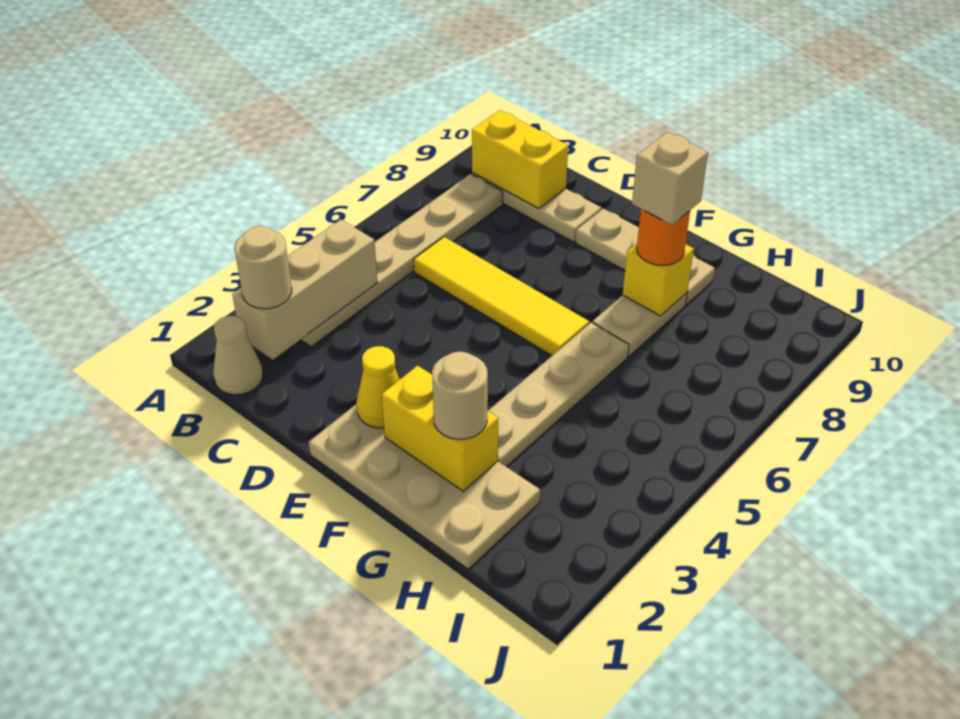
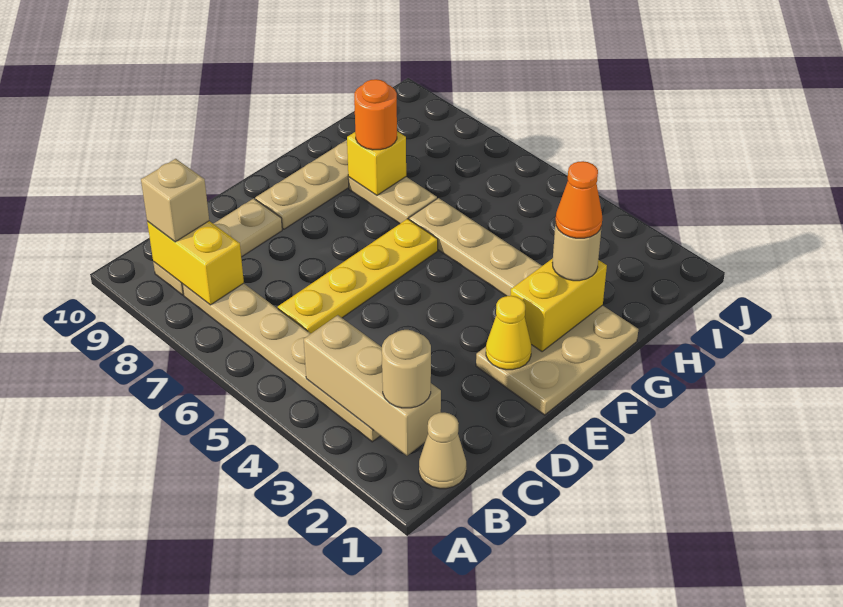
yellow brick B9:C9 level 2 -> yellow brick B8:B9 level 2
yellow tile C6:F6 level 1 -> yellow plate C6:F6 level 1
tan plate E1:H2 level 1 -> tan plate E1:G2 level 1
none -> orange cone G2 level 4
tan brick G8 level 4 -> tan brick B9 level 3

